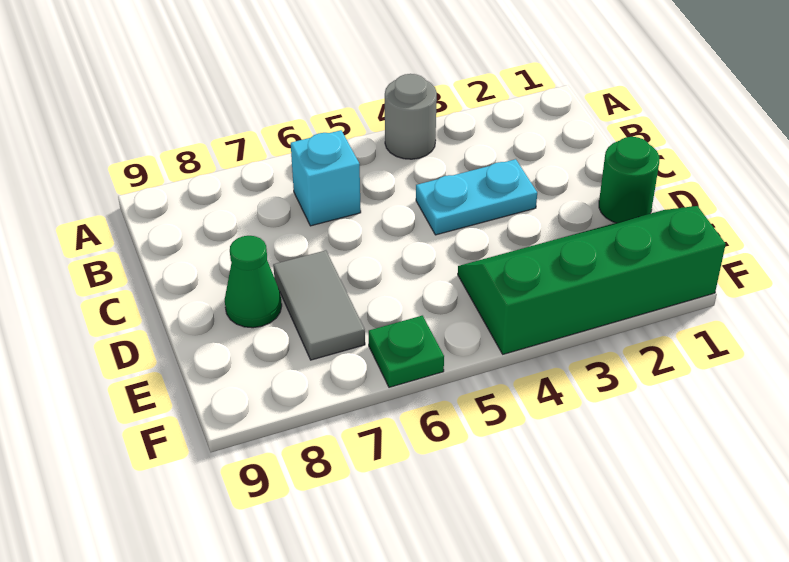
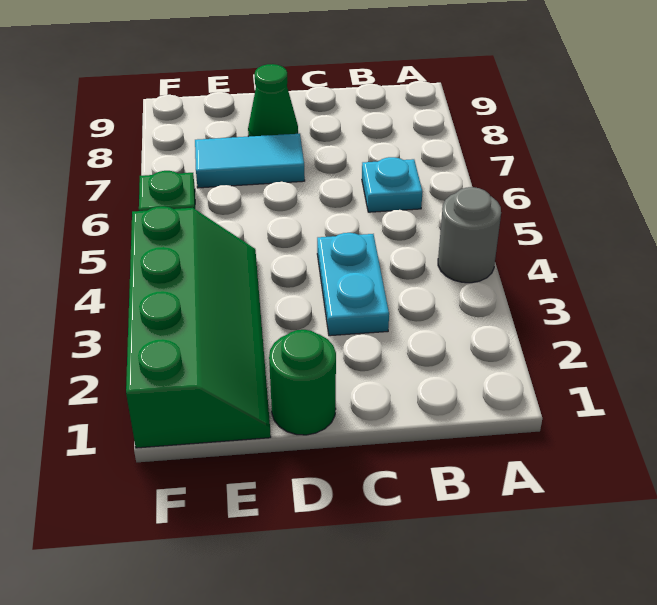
cyan brick B6 level 1 -> cyan plate B6 level 1
grey tile D7:E7 level 1 -> cyan tile D7:E7 level 1

